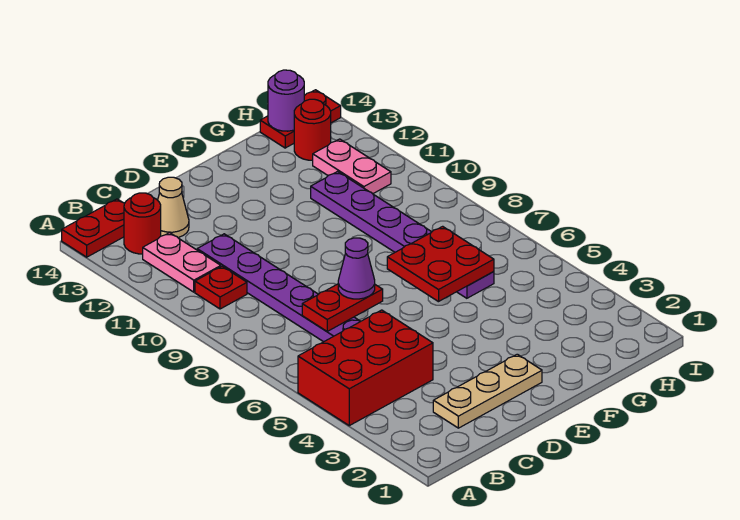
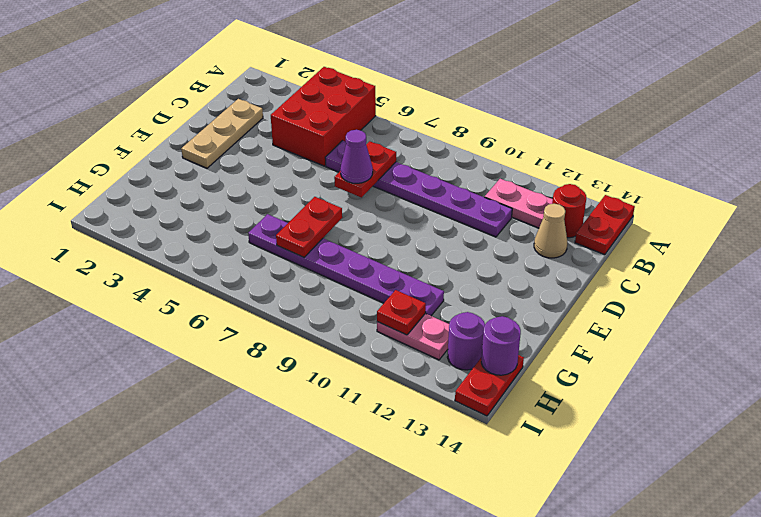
red plate B10 level 1 -> red plate H11 level 2
red plate F6:G7 level 2 -> red plate F7:G7 level 2
red round brick H13 level 1 -> purple round brick H13 level 1

